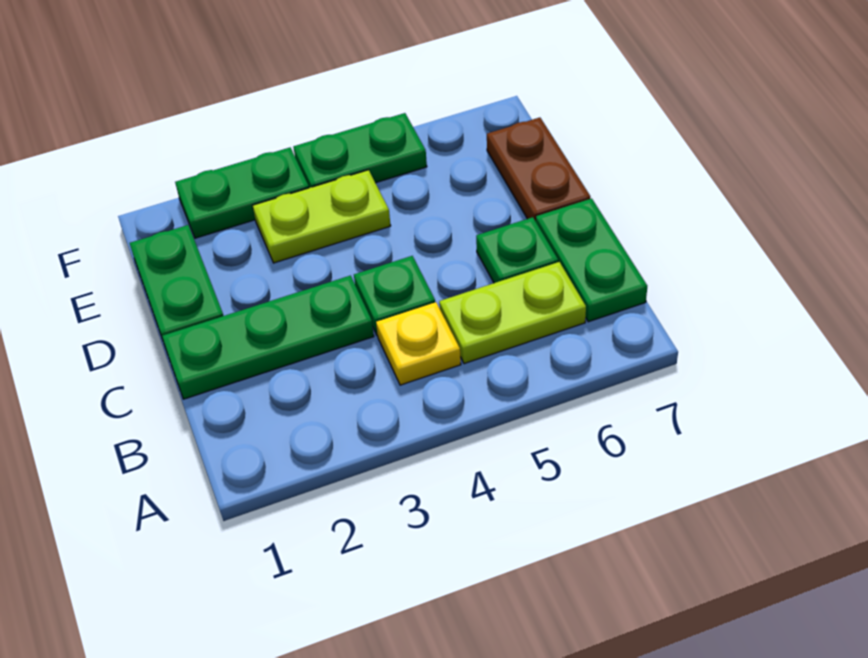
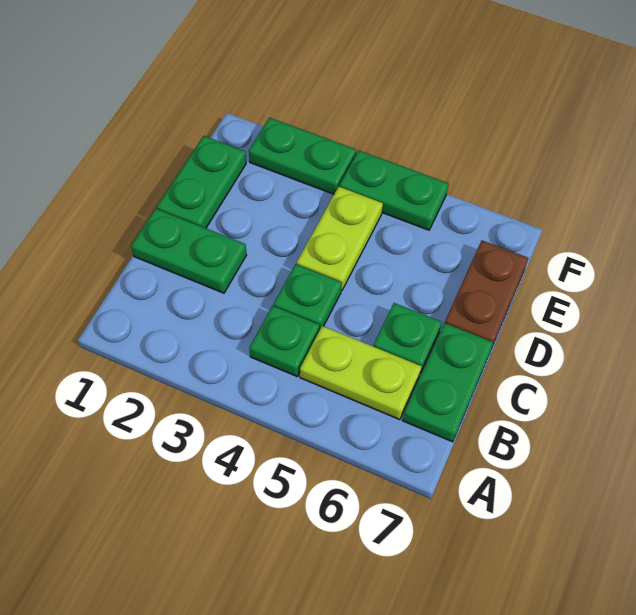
yellow plate B4 level 1 -> green plate B4 level 1
green plate C1:C3 level 1 -> green plate C1:C2 level 1
lime plate E3:E4 level 1 -> lime plate D4:E4 level 1

